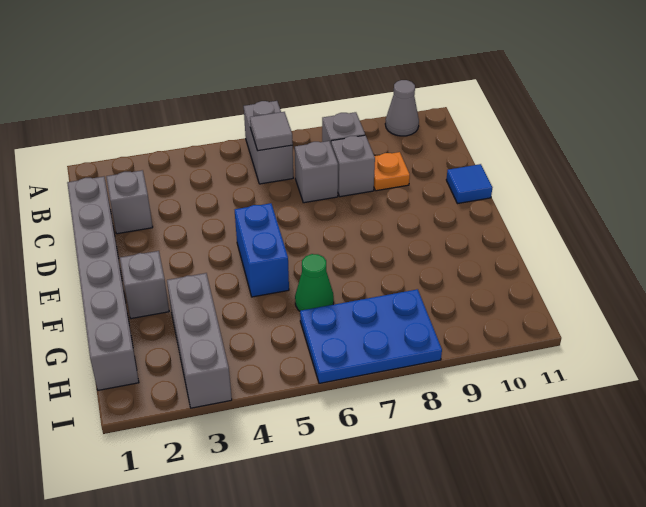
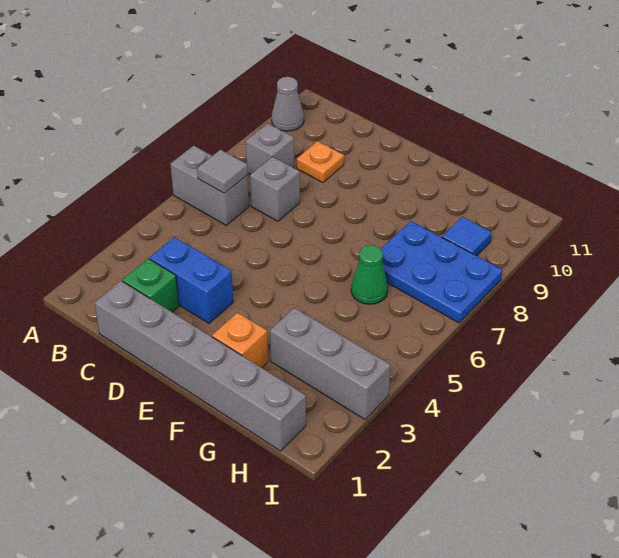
grey brick C2 level 1 -> green brick C2 level 1
grey brick C8 level 1 -> none
blue tile D11 level 1 -> blue tile H9 level 1
blue brick E5:F5 level 1 -> blue brick C3:D3 level 1
grey brick F2 level 1 -> orange brick F2 level 1
blue plate H6:I8 level 1 -> blue plate G7:I8 level 1

